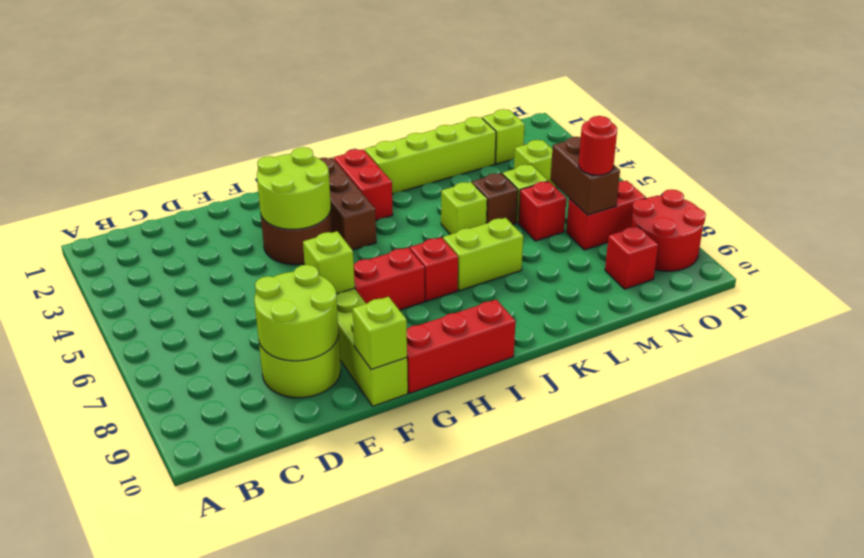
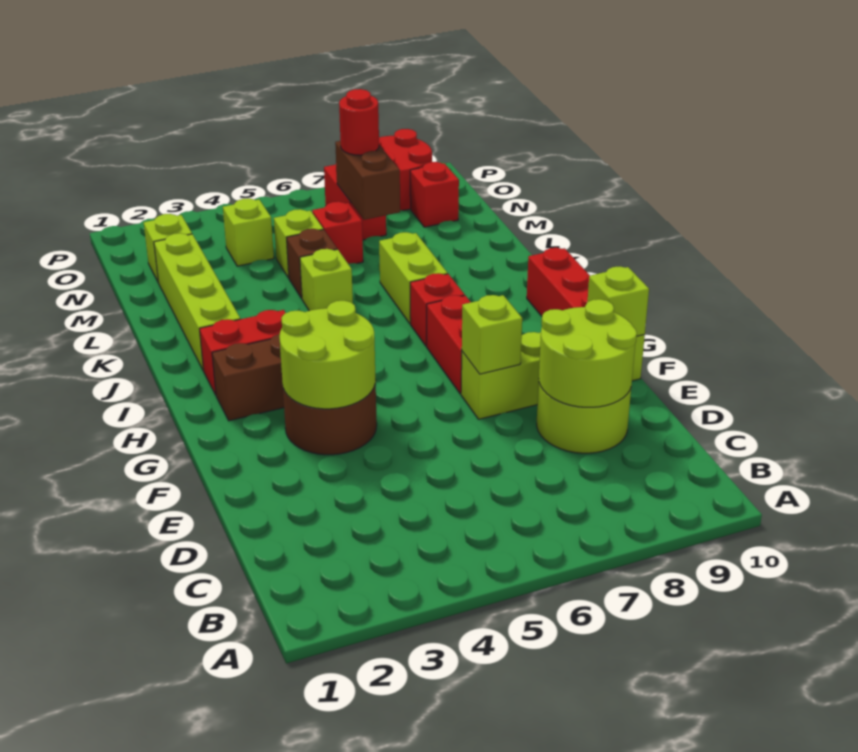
brown brick N6:N7 level 2 -> brown brick M7:N7 level 2

